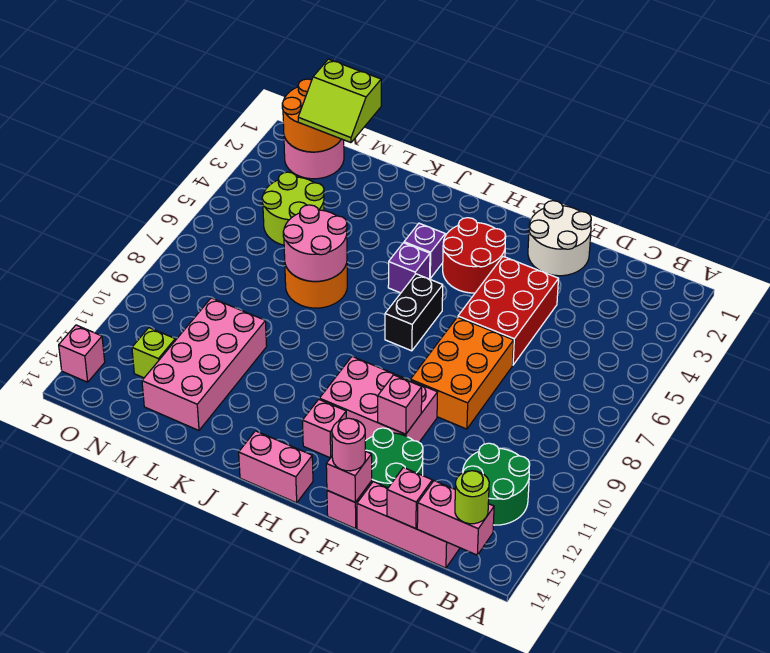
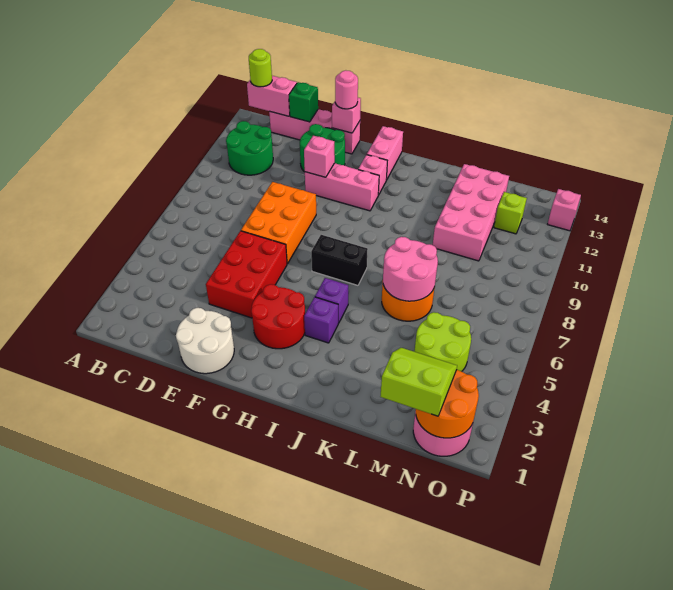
pink brick D14 level 2 -> green brick D14 level 2
pink brick F10:H11 level 1 -> pink brick F11:H11 level 1
black brick H6:H7 level 1 -> black brick H7:I7 level 1
pink brick H14:I14 level 1 -> pink brick H13:H14 level 1

